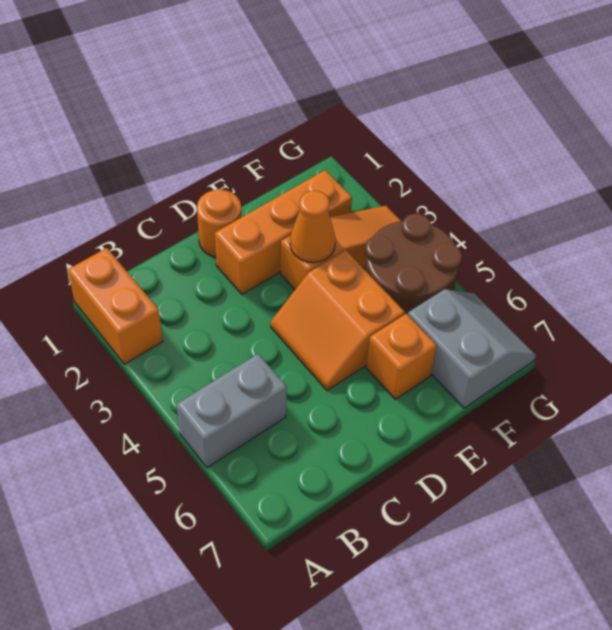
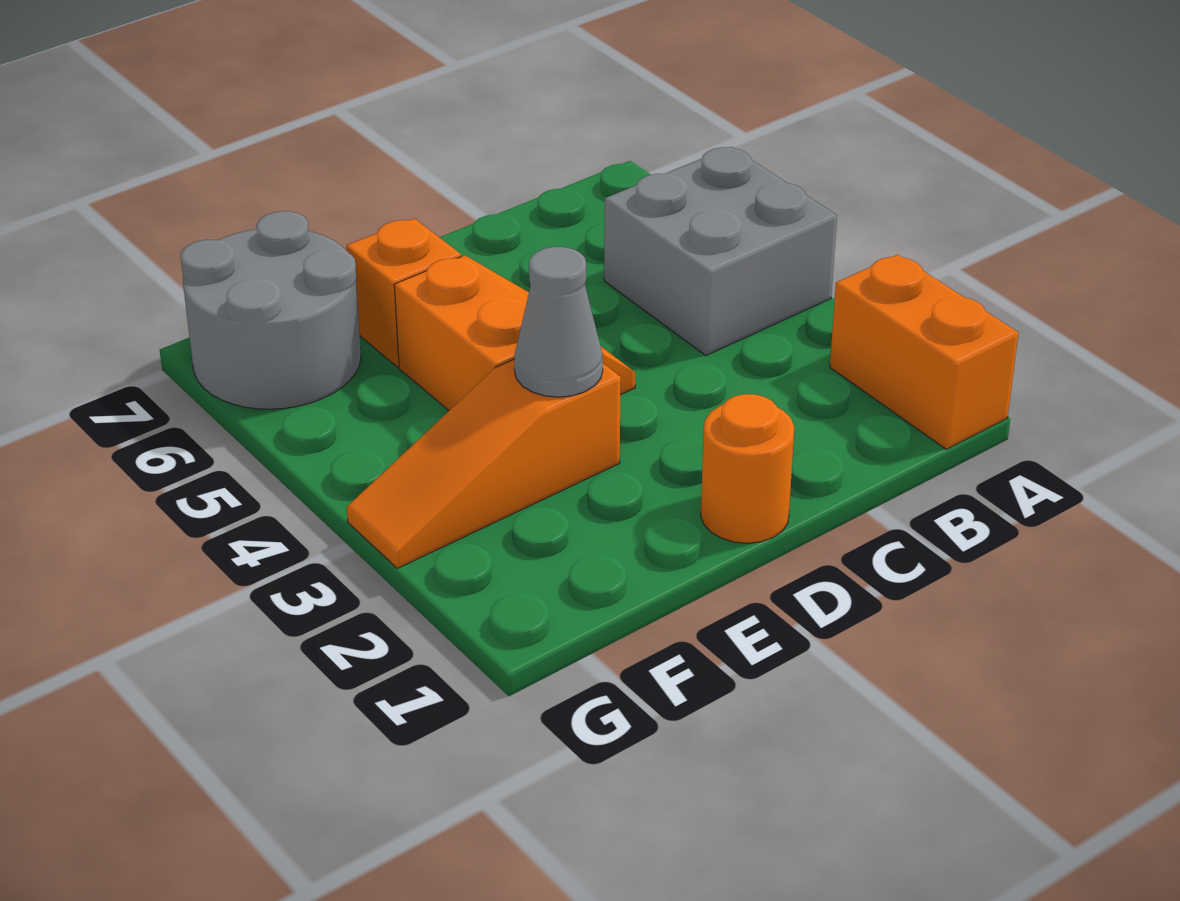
grey brick A5:B5 level 1 -> grey brick A4:B5 level 1
orange brick D2:F2 level 1 -> none
orange cone E3 level 2 -> grey cone E3 level 2
brown round brick F4:G5 level 1 -> none
grey slope F6:G7 level 1 top F -> grey round brick F6:G7 level 1

